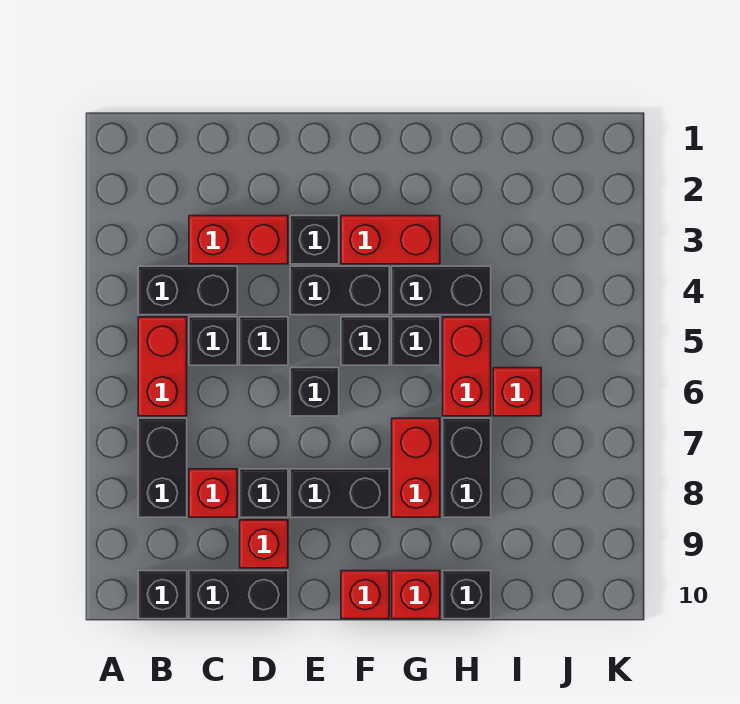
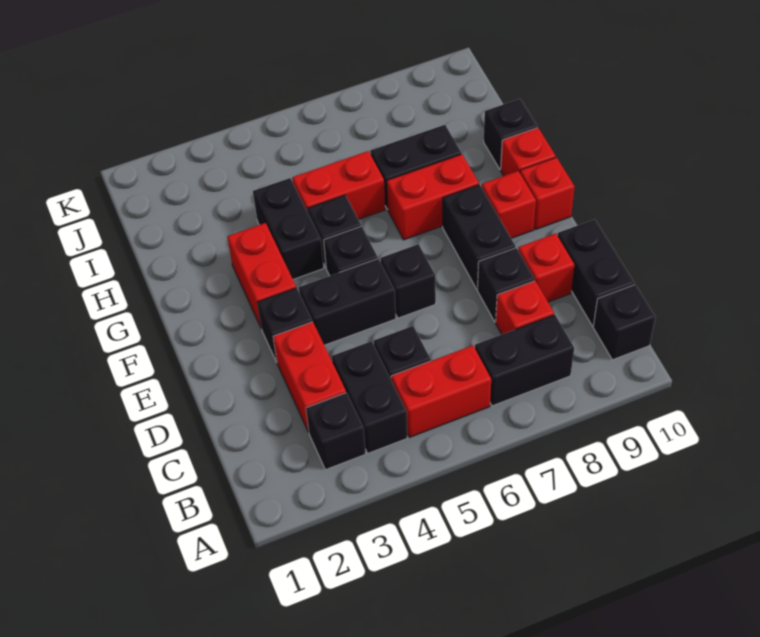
black brick D5 level 1 -> black brick B3 level 1
black brick E4:F4 level 1 -> black brick E4:E5 level 1
red brick I6 level 1 -> red brick F9 level 1

